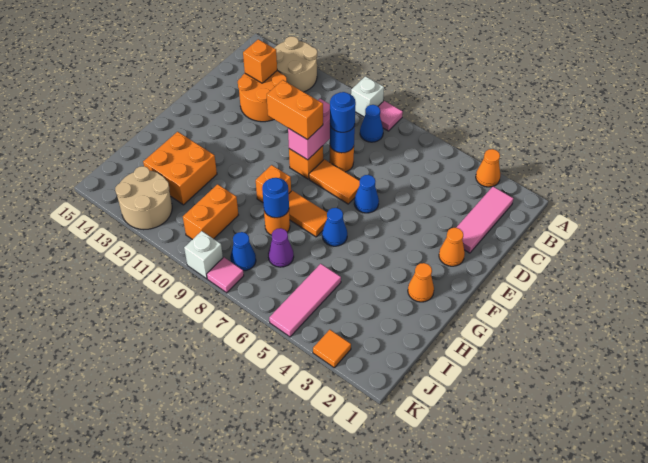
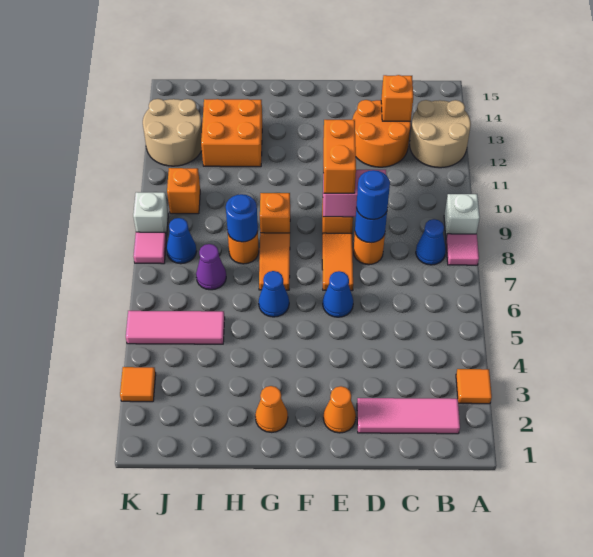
orange cone A3 level 1 -> orange tile A3 level 1
orange brick I10:J10 level 1 -> orange brick J10 level 1

